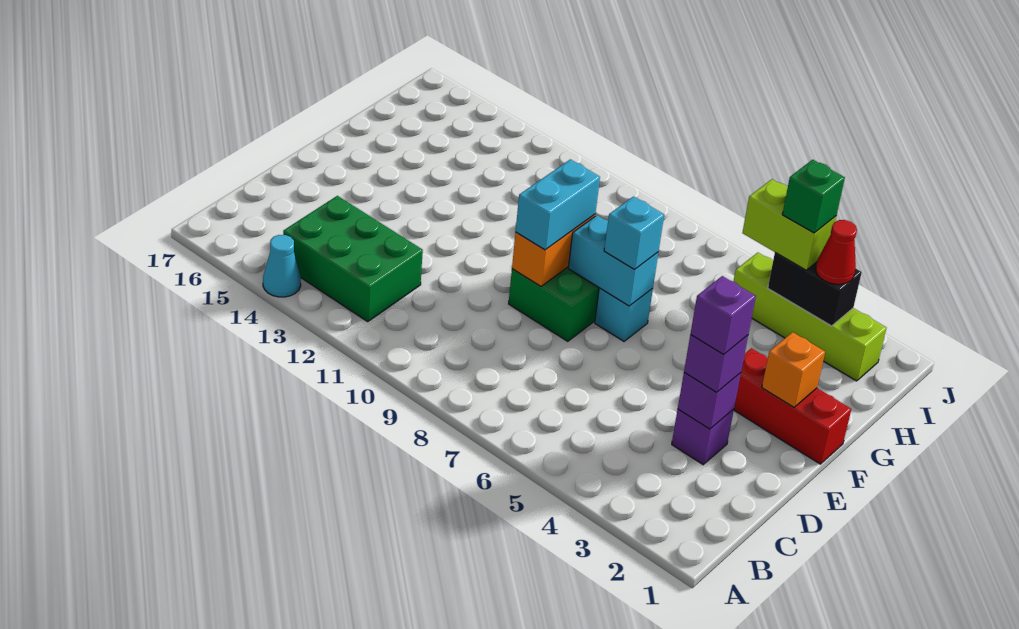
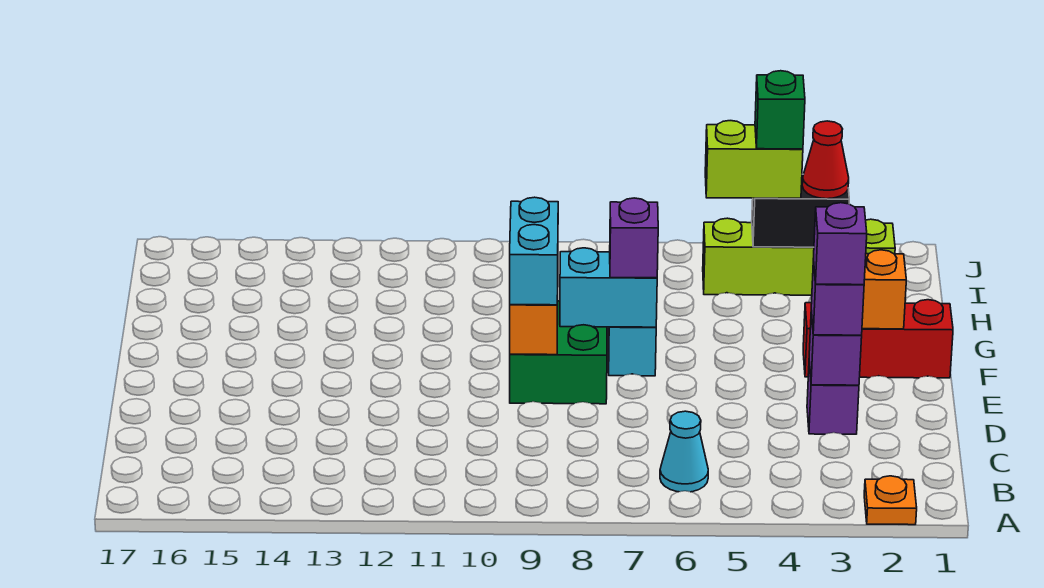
none -> orange plate A2 level 1
cyan cone A14 level 1 -> cyan cone B6 level 1
green brick B12:C14 level 1 -> none
cyan brick F7 level 3 -> purple brick F7 level 3

